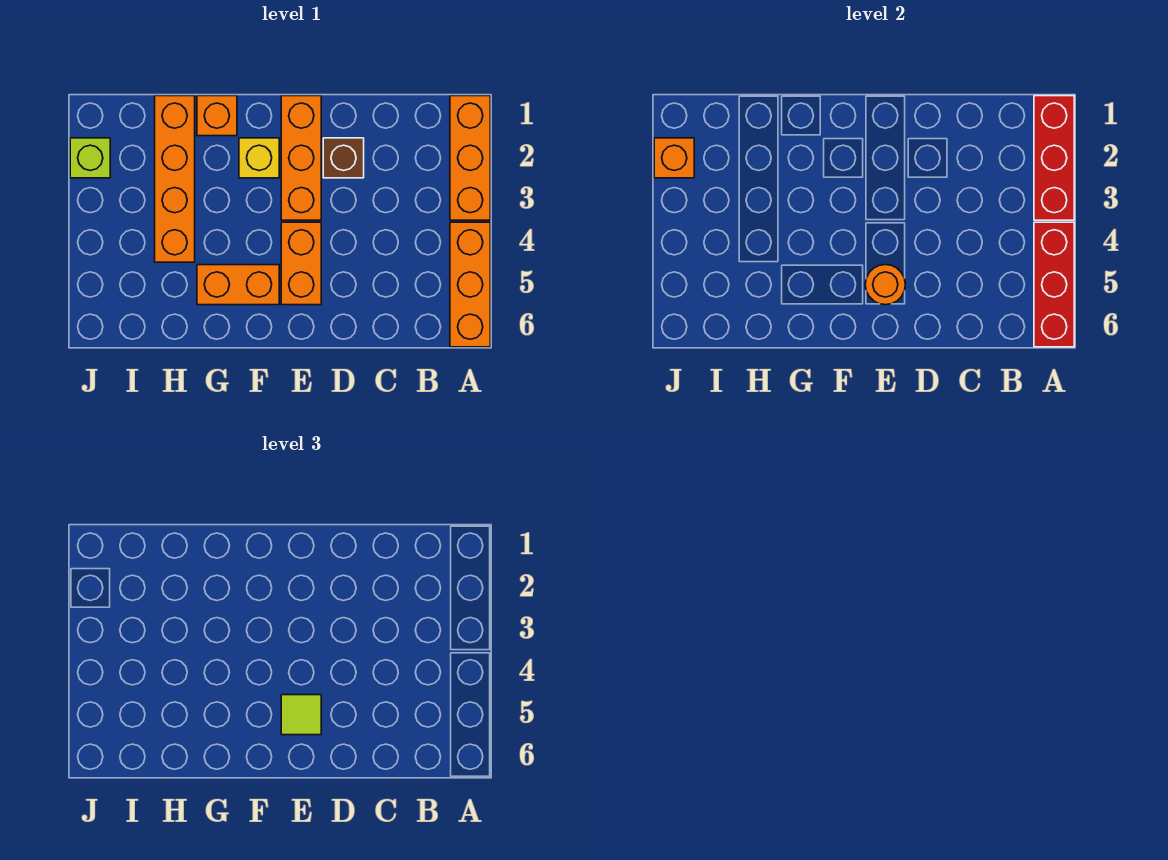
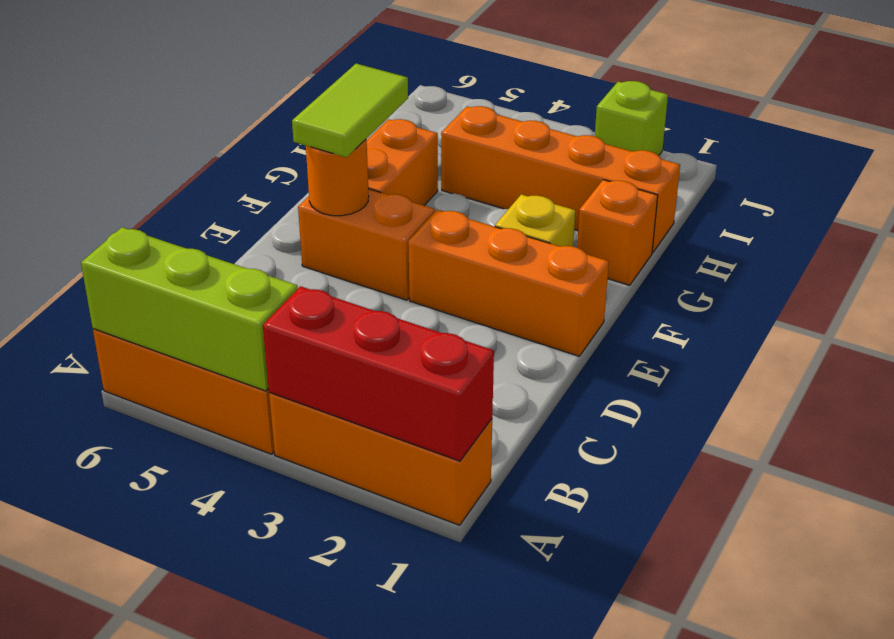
red brick A4:A6 level 2 -> lime brick A4:A6 level 2
brown brick D2 level 1 -> none
lime tile E5 level 3 -> lime tile E5:F5 level 3
orange brick J2 level 2 -> none

